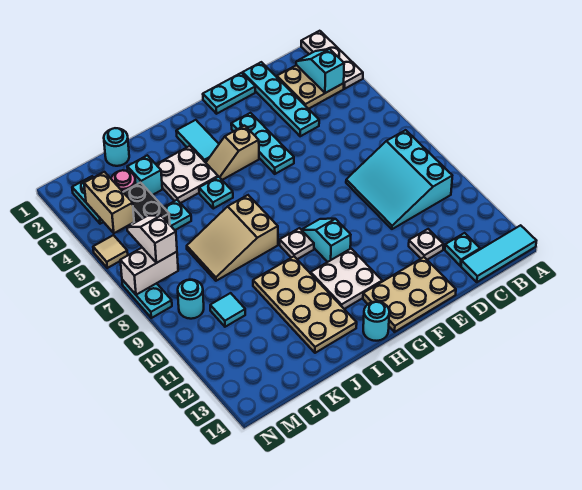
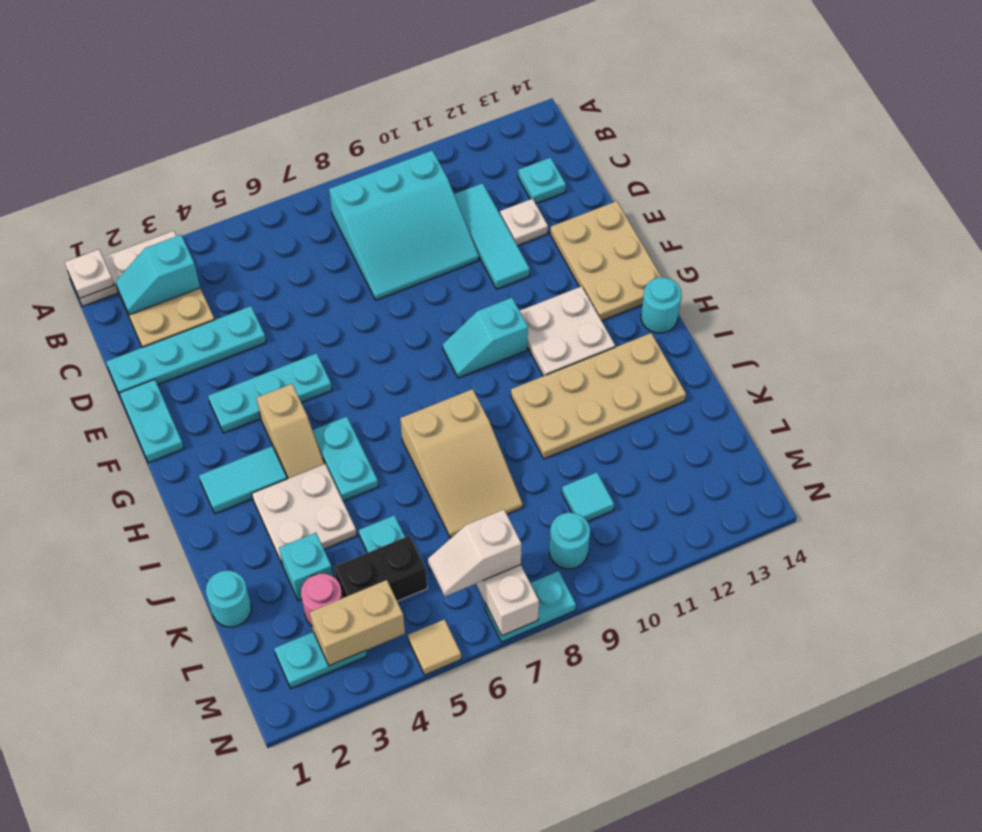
cyan tile A14:C14 level 1 -> cyan tile C11:E11 level 1
white plate H9 level 1 -> white plate A1 level 2
cyan plate I5 level 1 -> cyan plate H5:I5 level 1

